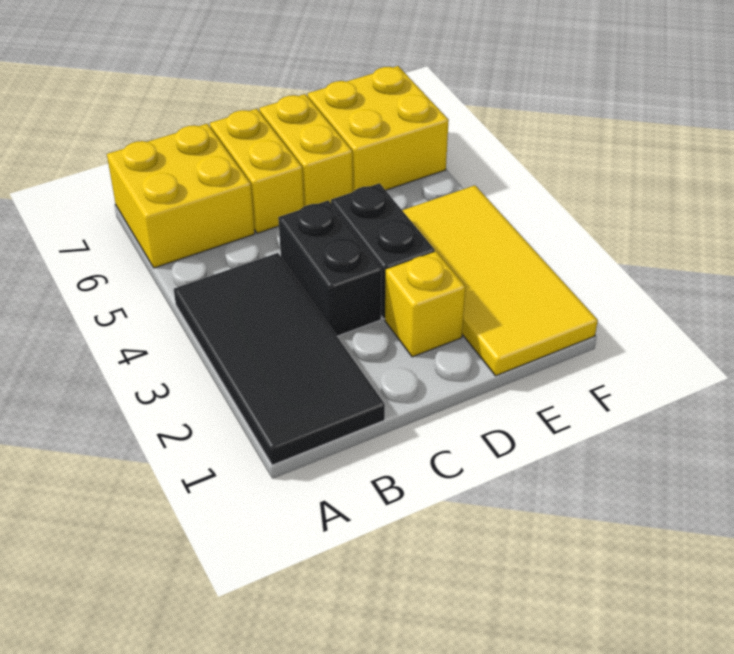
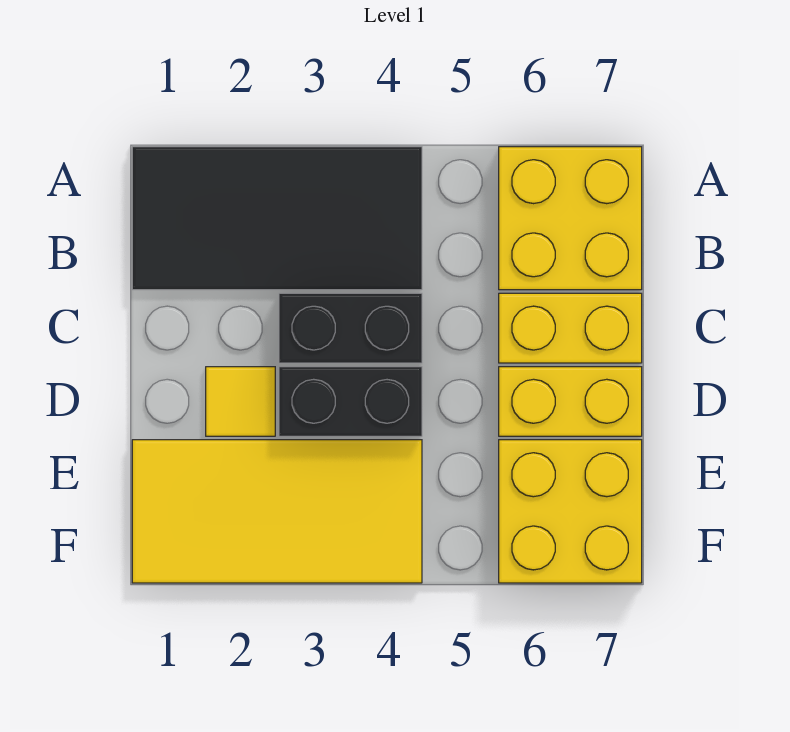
yellow brick D2 level 1 -> yellow tile D2 level 1

